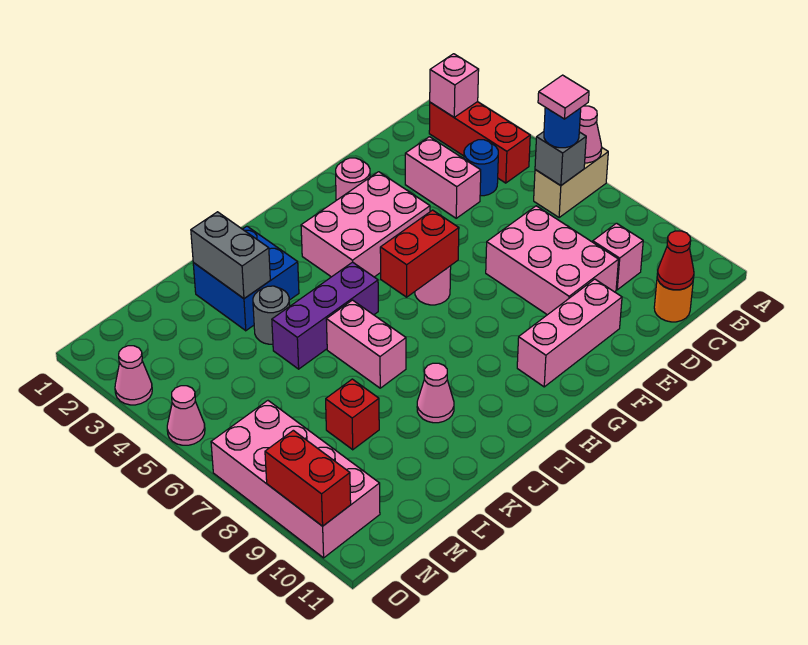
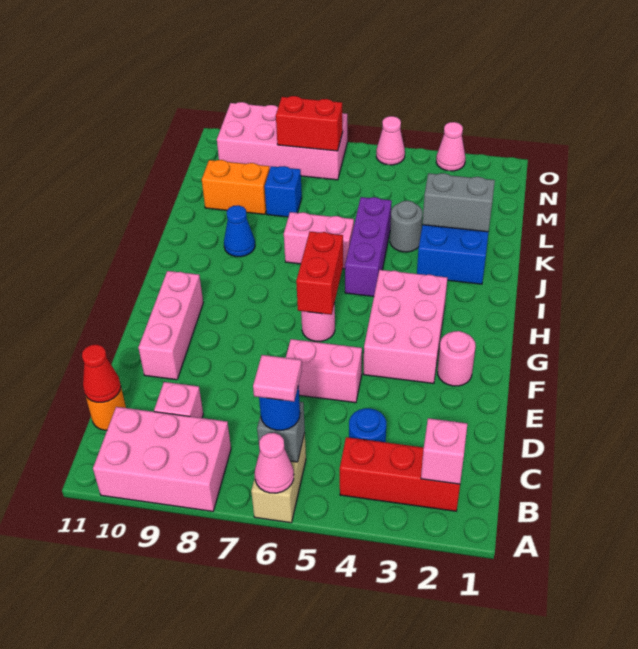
pink brick D3:D4 level 1 -> pink brick E5:E6 level 1
pink brick D7:E9 level 1 -> pink brick A8:B10 level 1
pink cone J9 level 1 -> blue cone J9 level 1
red brick L8 level 1 -> blue brick L8 level 1
none -> orange brick L9:L10 level 1
red brick O9:O10 level 2 -> red brick N7:N8 level 2

